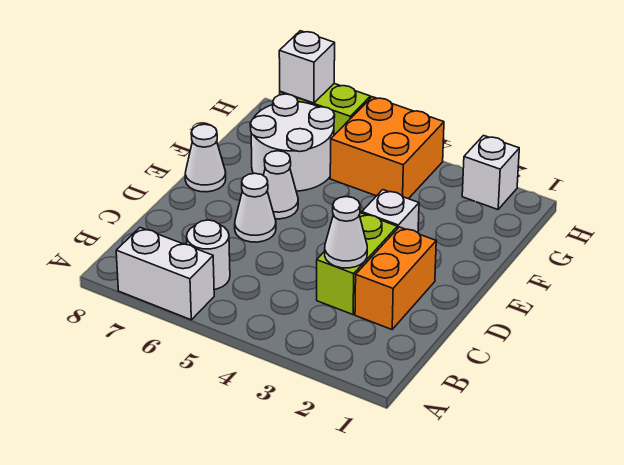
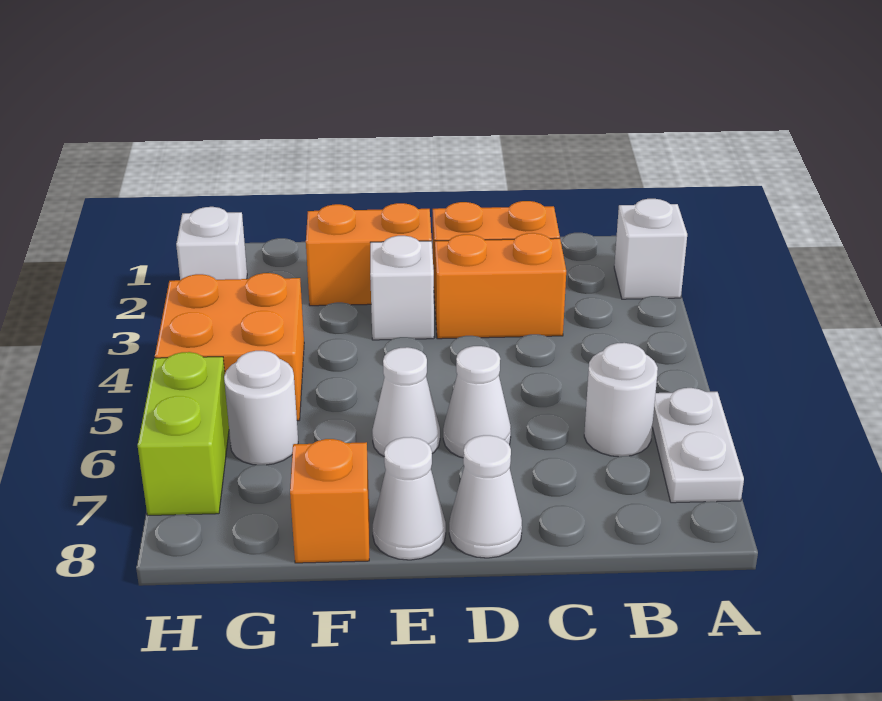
white brick A6:A7 level 1 -> white plate A6:A7 level 1
lime brick C3:D3 level 1 -> orange brick C3:D3 level 1
white cone C3 level 2 -> white cone D8 level 1
none -> orange brick E2:F2 level 1
white round brick F6:G7 level 1 -> white round brick G6 level 1
none -> orange brick F8 level 1
white brick H7 level 2 -> white brick A2 level 1

